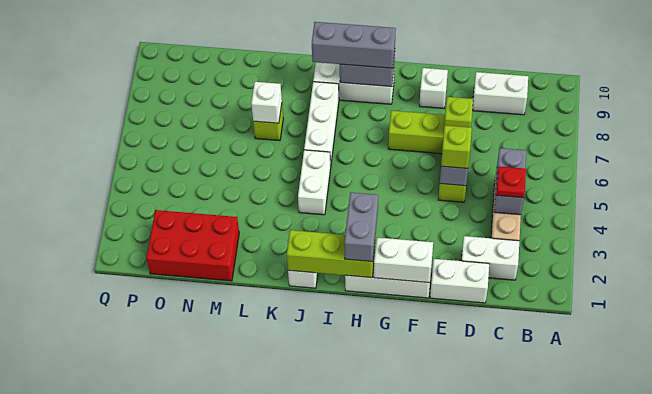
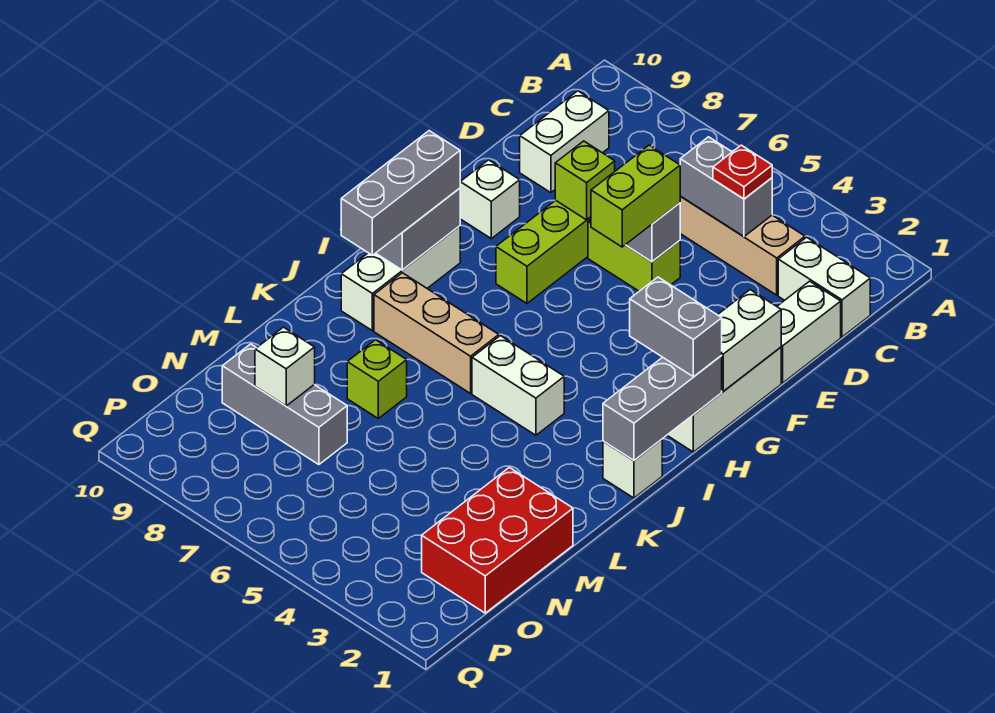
white brick C2:D2 level 1 -> white brick C1:C2 level 1
lime brick E5 level 3 -> lime brick E5:F5 level 3
lime brick H1:J1 level 2 -> grey brick H1:J1 level 2
white brick J6:J8 level 1 -> tan brick J6:J8 level 1
white brick L7 level 2 -> white brick N8 level 2
none -> grey brick N7:N9 level 1

